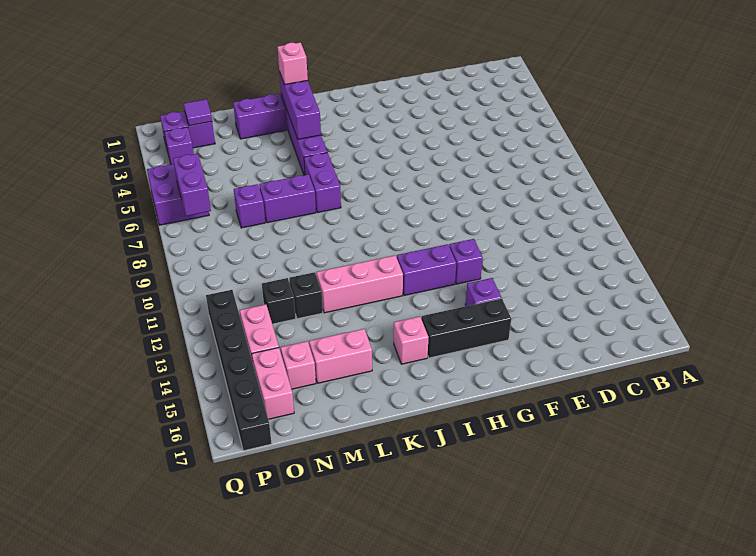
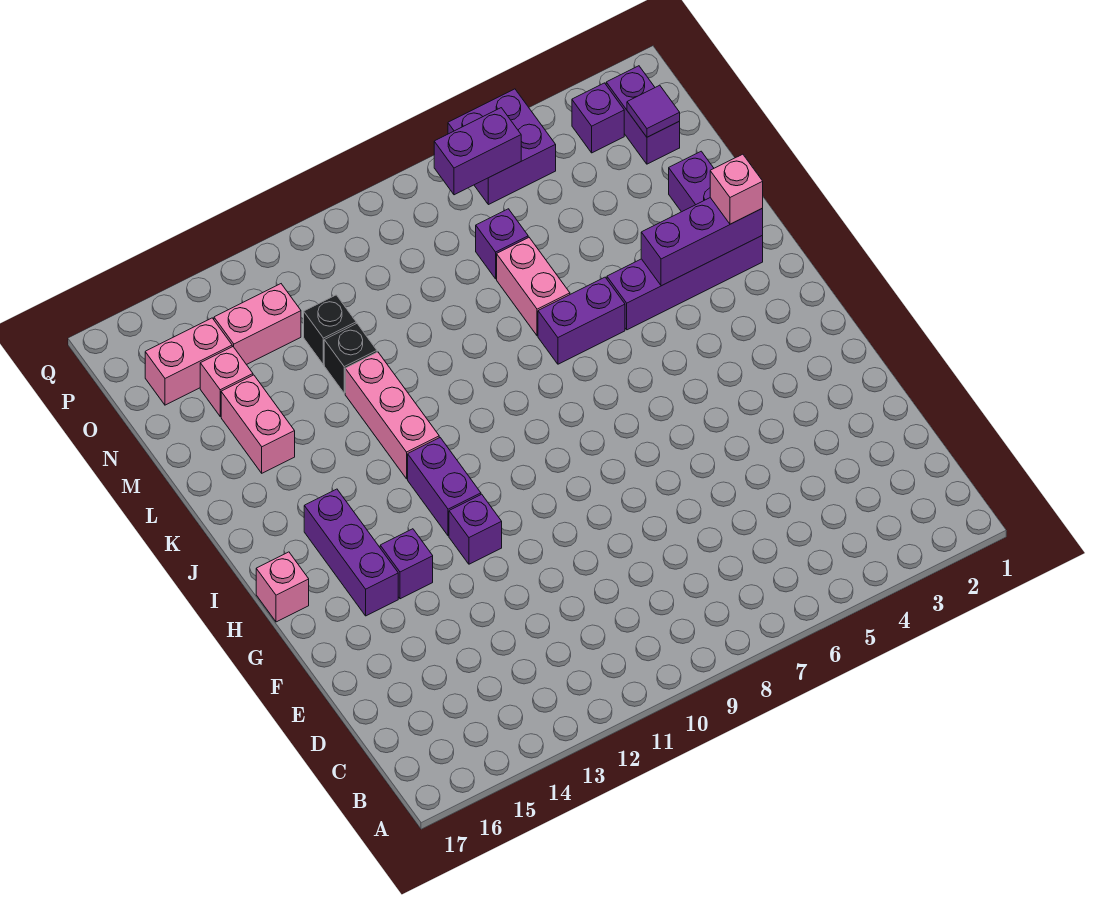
black brick G15:I15 level 1 -> purple brick G15:I15 level 1
pink brick J15 level 1 -> pink brick H17 level 1
purple brick L7:M7 level 1 -> pink brick L7:M7 level 1
black brick P12:P17 level 1 -> none

